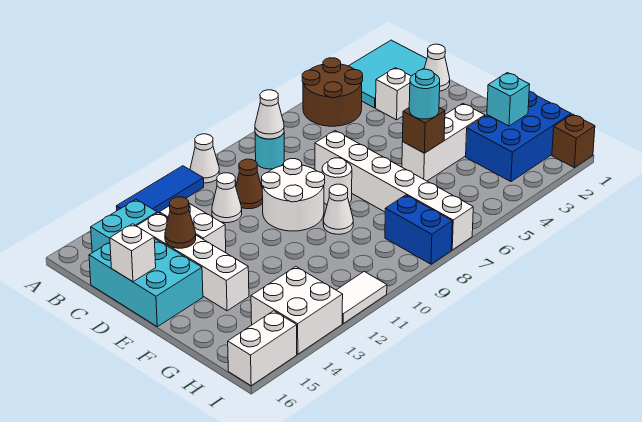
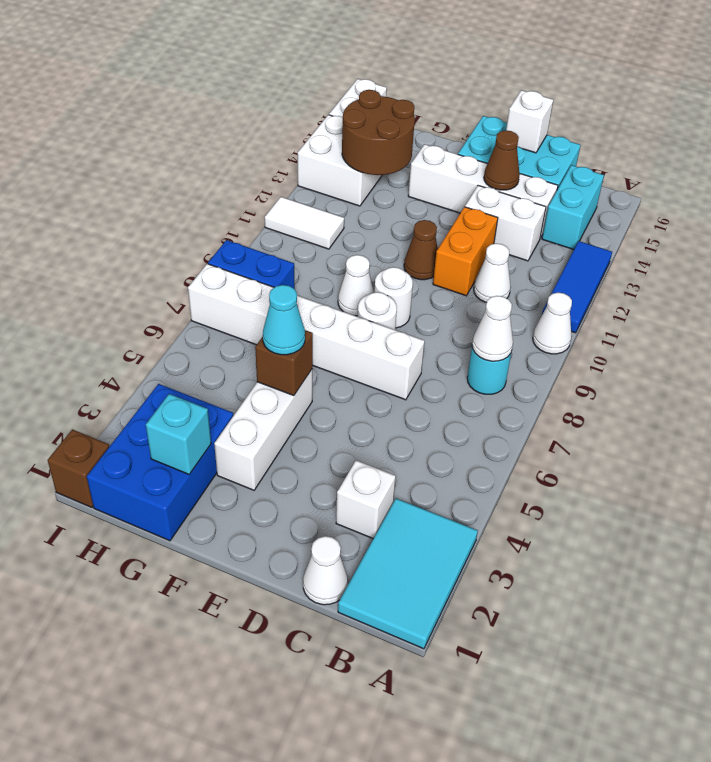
brown round brick A4:B5 level 1 -> brown round brick G13:H14 level 2
brown cone C10 level 1 -> brown cone E11 level 1
white round brick D9:E10 level 1 -> white round brick E9 level 1
none -> orange brick D11:D12 level 1
cyan round brick F5 level 3 -> cyan cone F5 level 3
white tile I11:I12 level 1 -> white tile H11:I11 level 1

